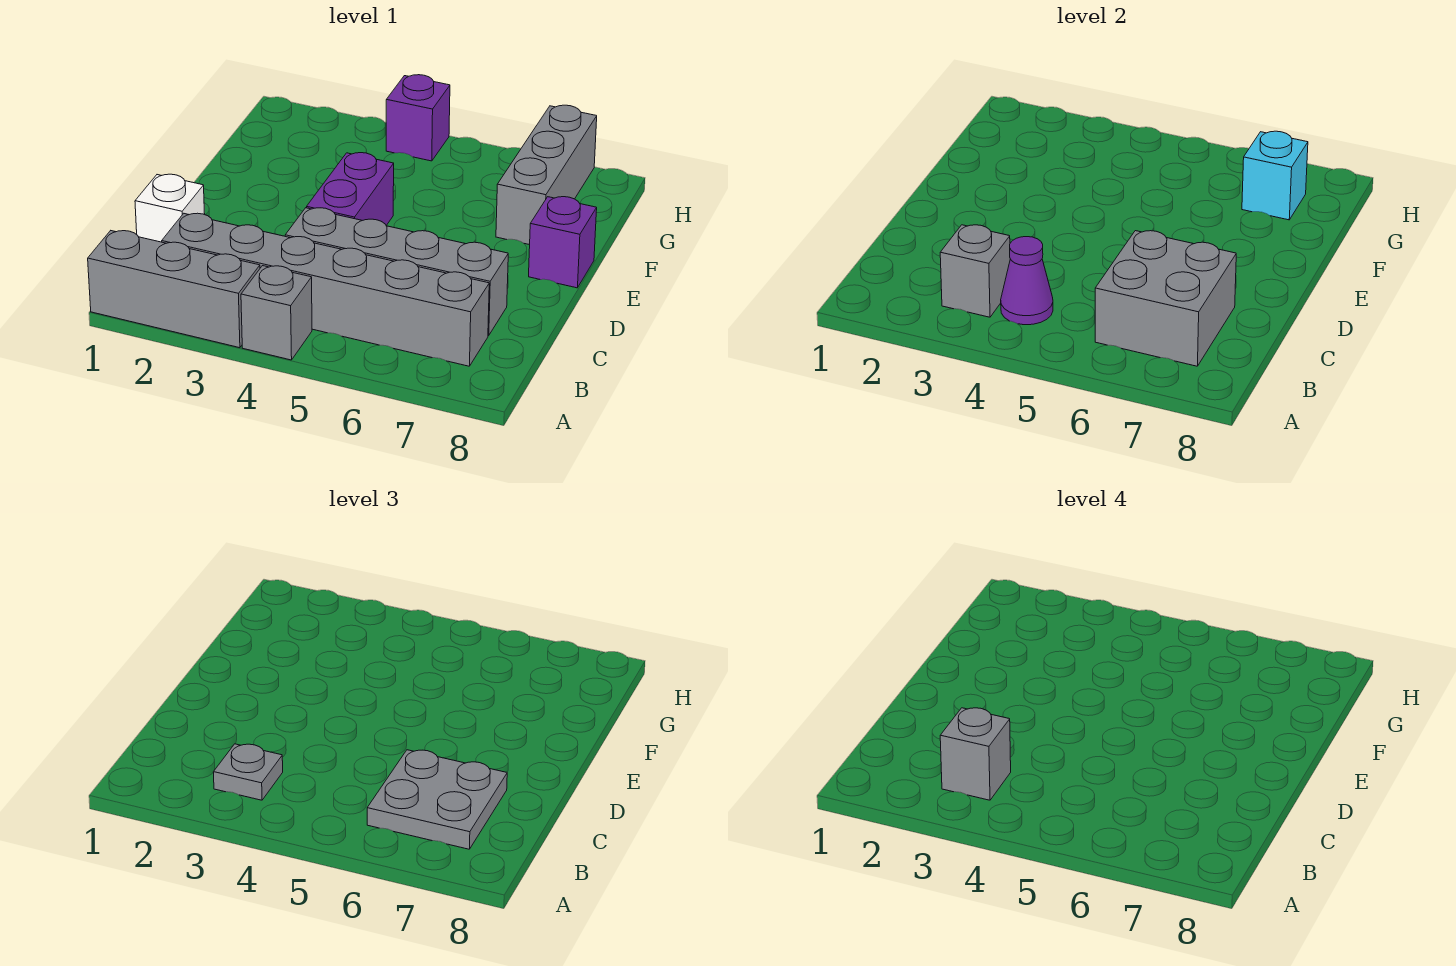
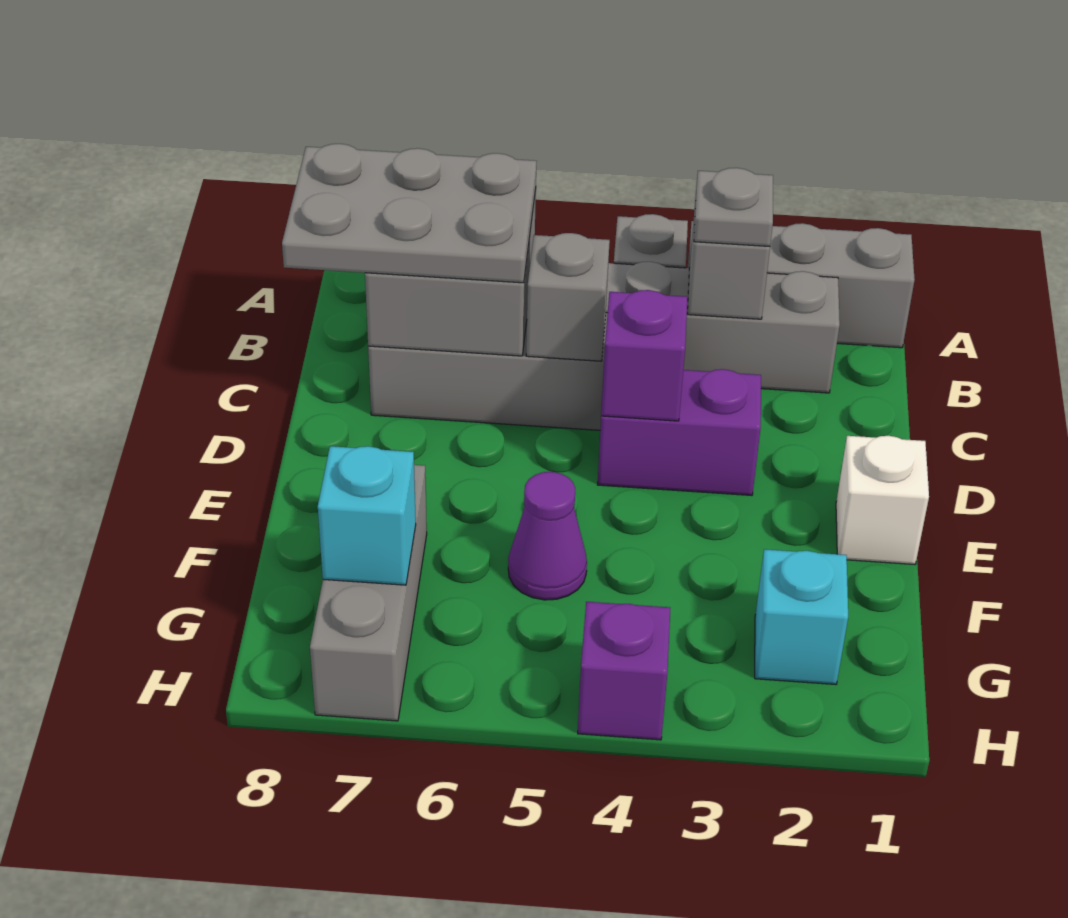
grey brick B3 level 4 -> grey brick C5 level 2
purple cone B4 level 2 -> purple cone F5 level 1
grey plate B6:C7 level 3 -> grey plate B6:C8 level 3
white brick C1 level 1 -> white brick E1 level 1
purple brick D4:E4 level 1 -> purple brick D3:D4 level 1
purple brick E8 level 1 -> purple brick D4 level 2
none -> cyan brick G2 level 1

